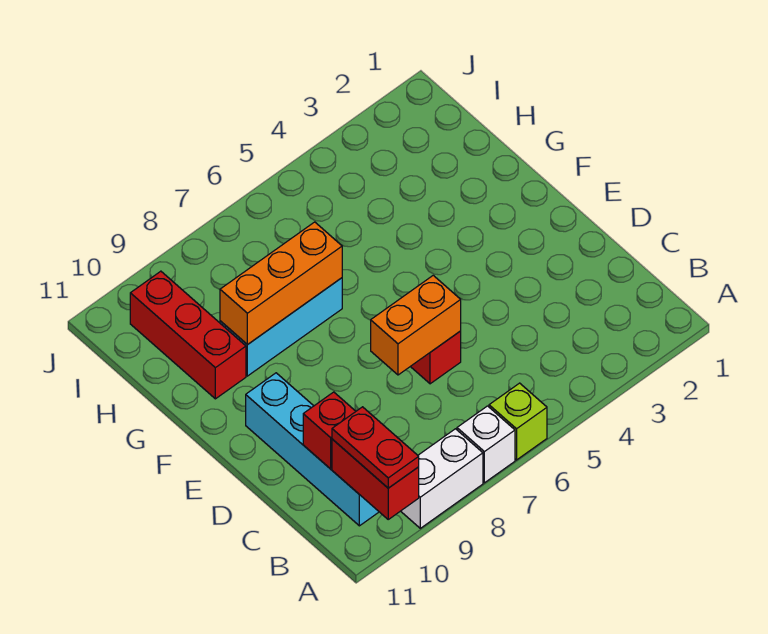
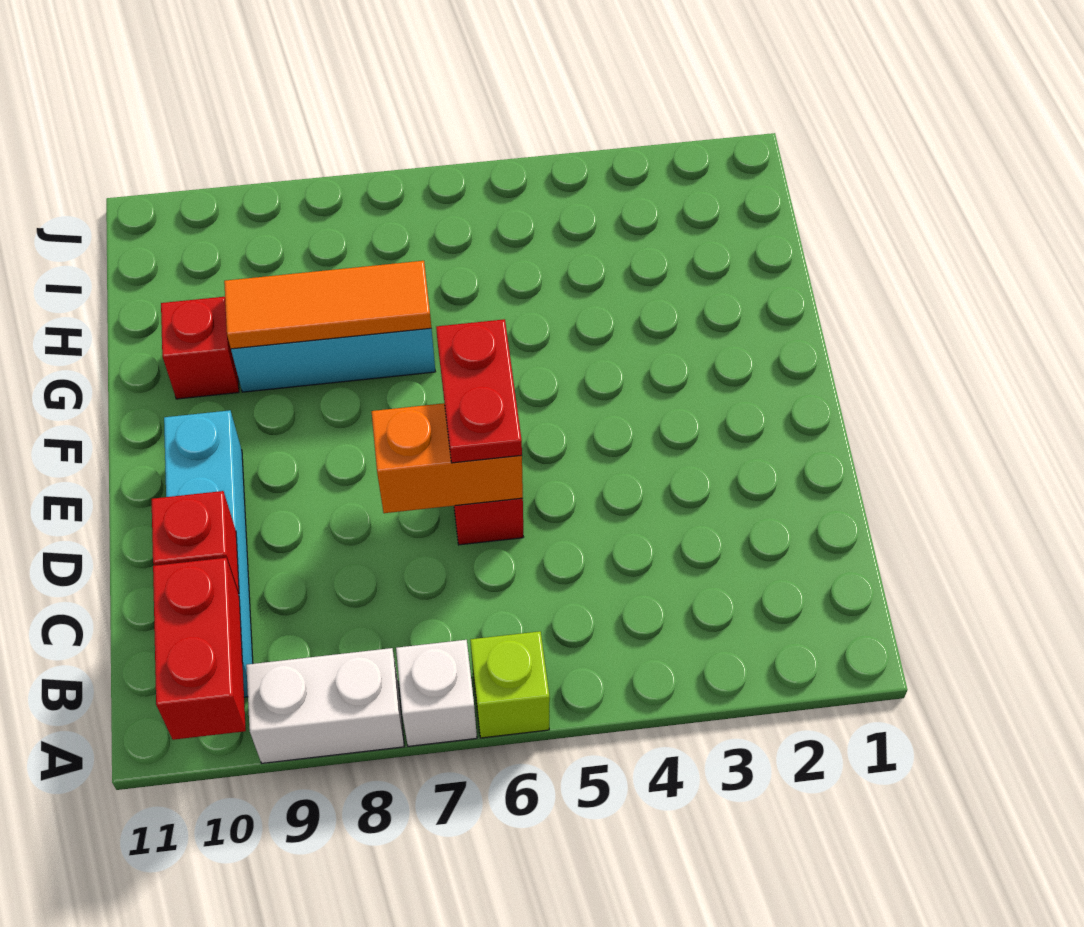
red plate A10:B10 level 3 -> red plate D6:E6 level 3
orange brick G7:G9 level 2 -> orange tile G7:G9 level 2
red brick G10:I10 level 1 -> red brick G10 level 1

